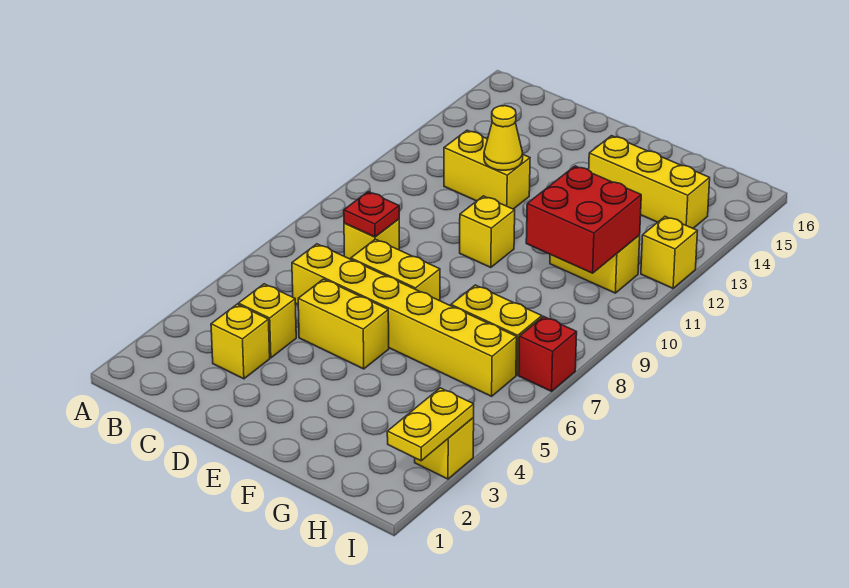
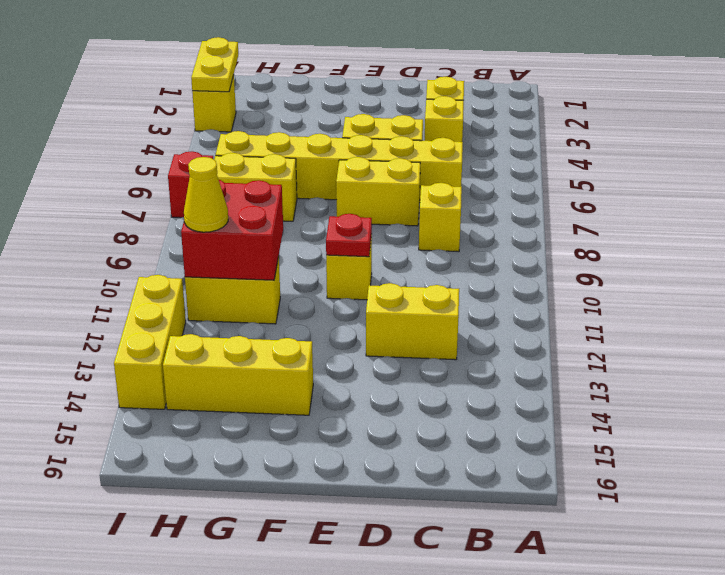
red plate C8 level 2 -> red plate E10 level 2
yellow cone D12 level 2 -> yellow cone H11 level 3
yellow brick I12 level 1 -> yellow brick I12:I14 level 1

